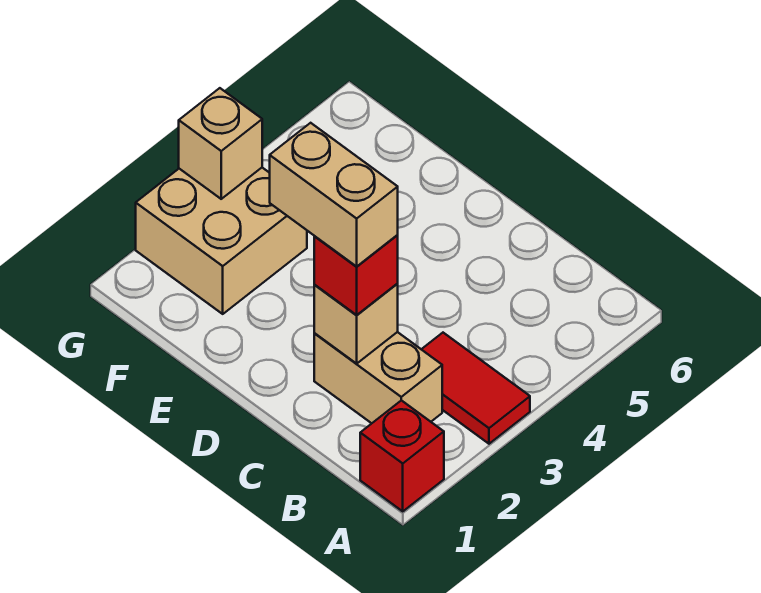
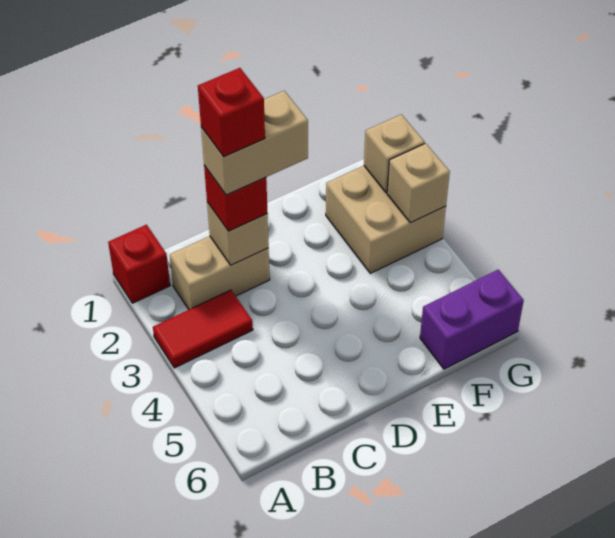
none -> red brick C2 level 5
none -> purple brick F6:G6 level 1
none -> tan brick G2 level 2

